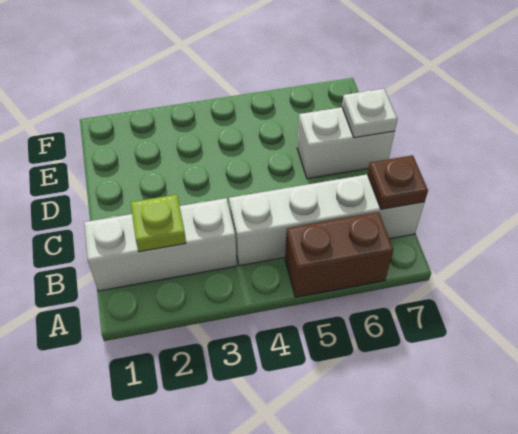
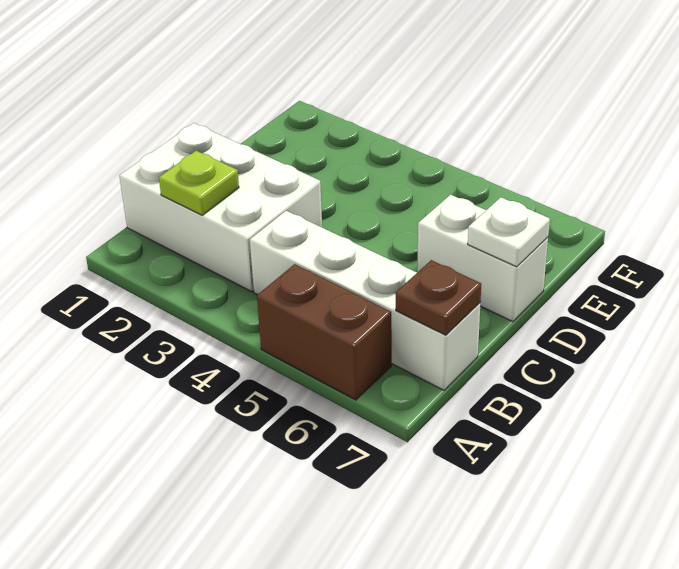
white brick B1:B3 level 1 -> white brick B1:C3 level 1

